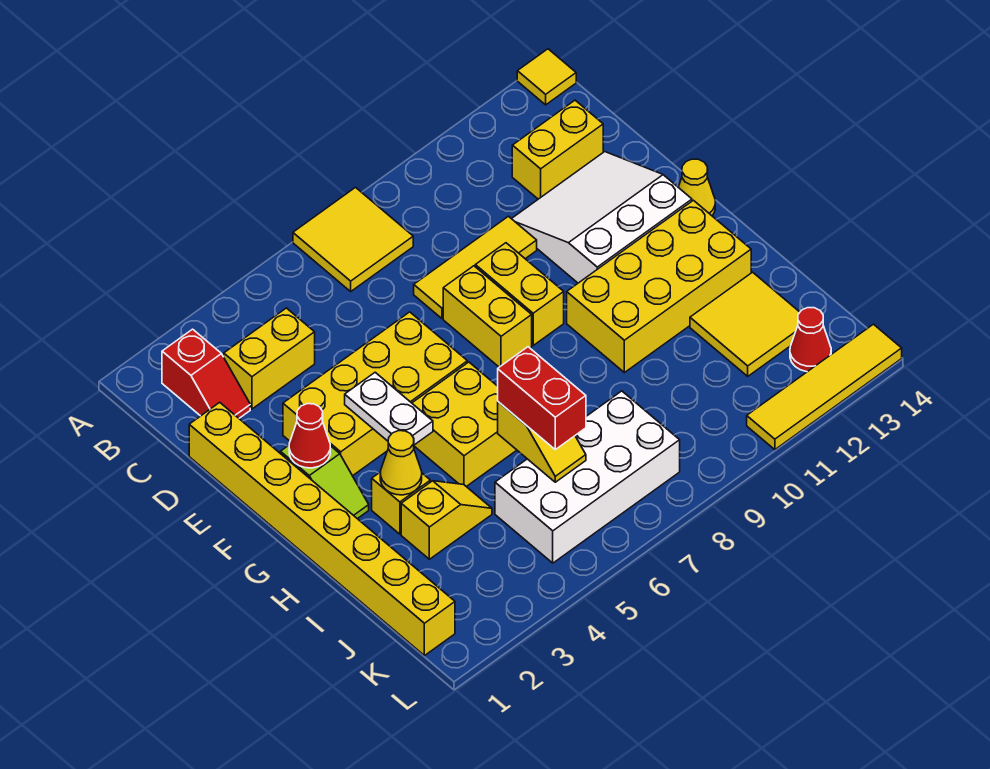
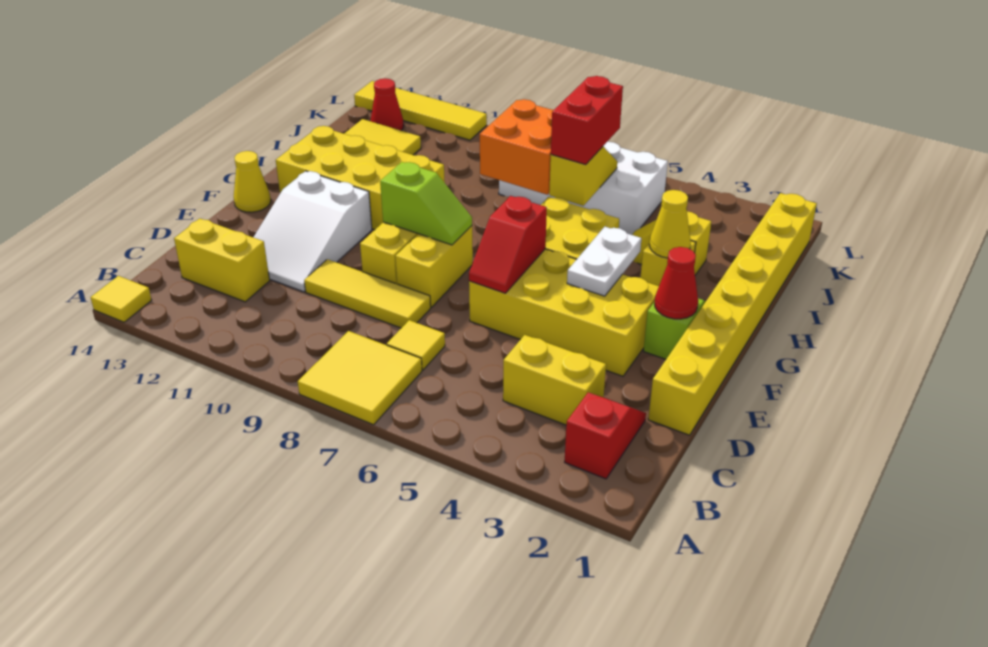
none -> yellow tile C7 level 1
white slope D11:F13 level 1 top F -> white slope D11:F12 level 1 top F
none -> red slope E6:F6 level 2 top F
none -> lime slope F8:F9 level 2 top 9
none -> orange brick I7:J8 level 2

